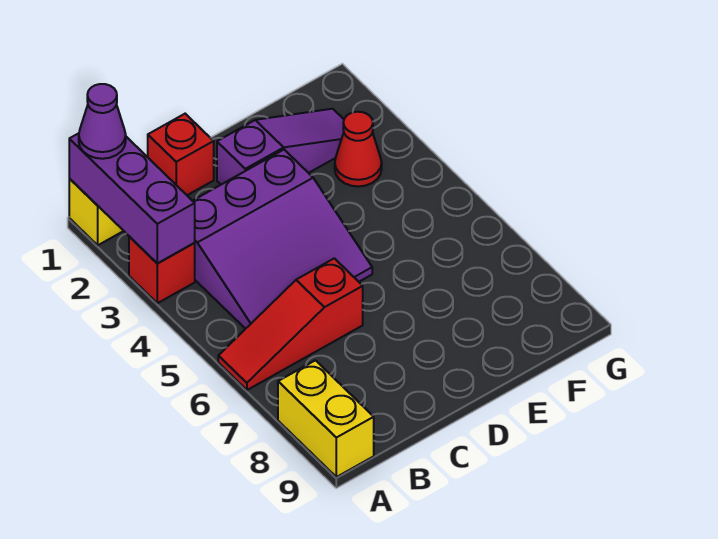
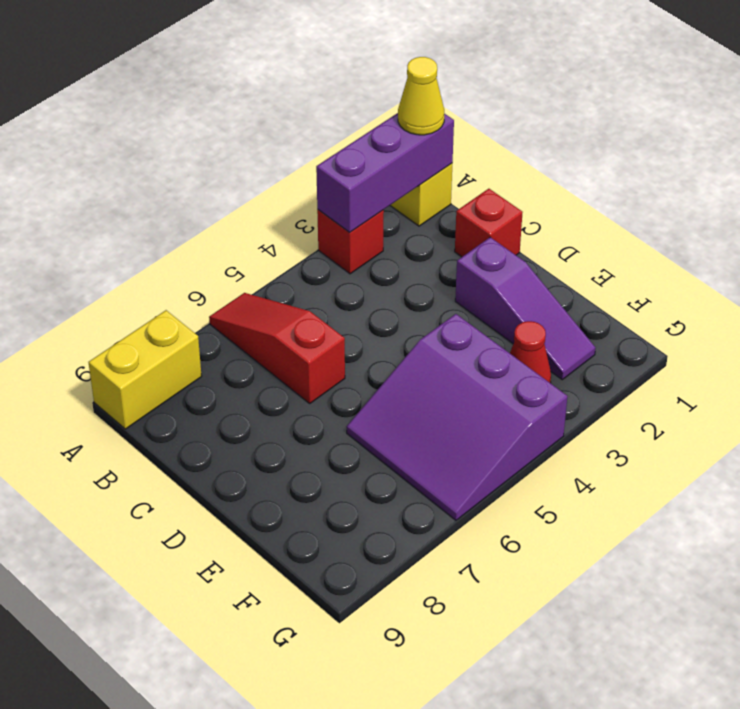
purple cone A1 level 3 -> yellow cone A1 level 3
purple slope B3:D5 level 1 top 3 -> purple slope E4:G6 level 1 top 4

